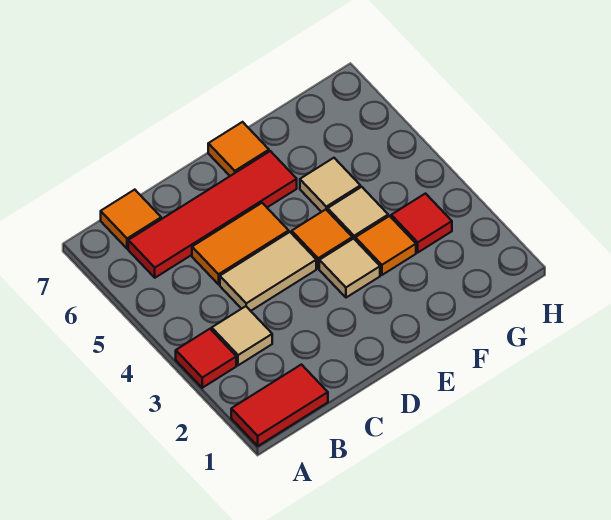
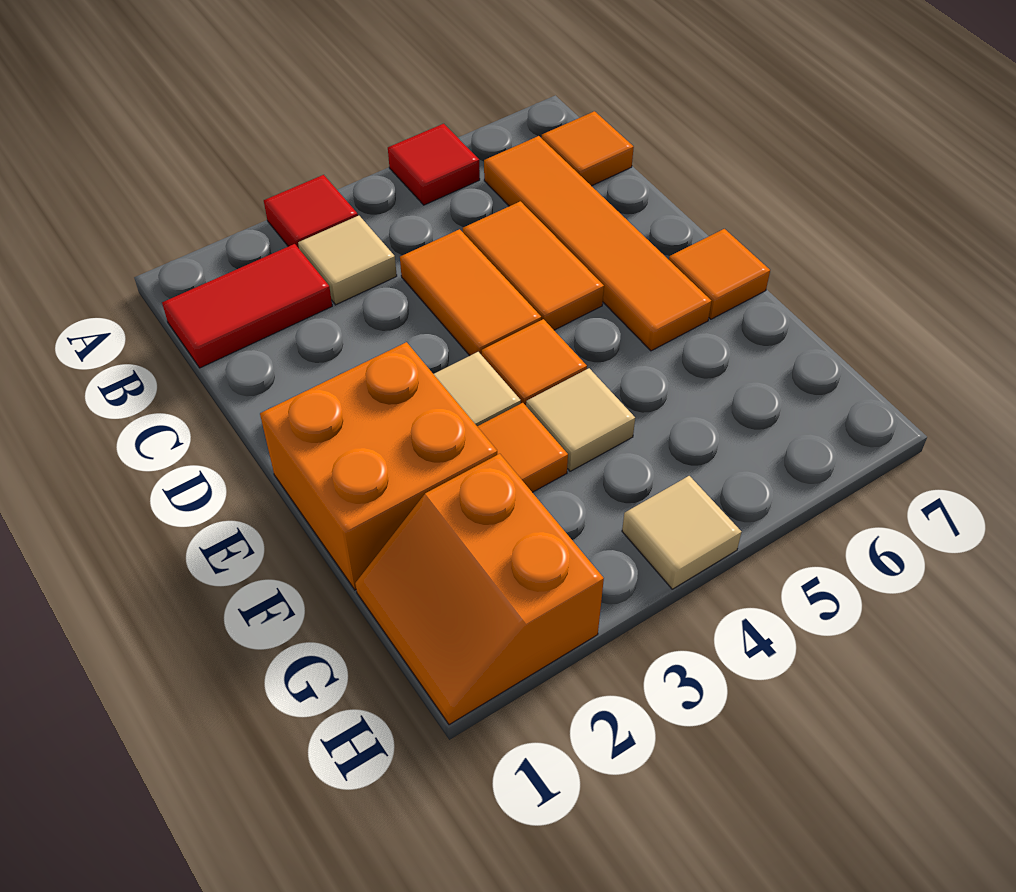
red tile A1:B1 level 1 -> red tile B1:B2 level 1
red tile B6:E6 level 1 -> orange tile B6:E6 level 1
tan tile C4:D4 level 1 -> orange tile C4:D4 level 1
none -> orange brick E1:F2 level 1
tan tile F5 level 1 -> tan tile H4 level 1
none -> orange slope G1:H2 level 1 top 2
red tile G3 level 1 -> red tile A5 level 1

